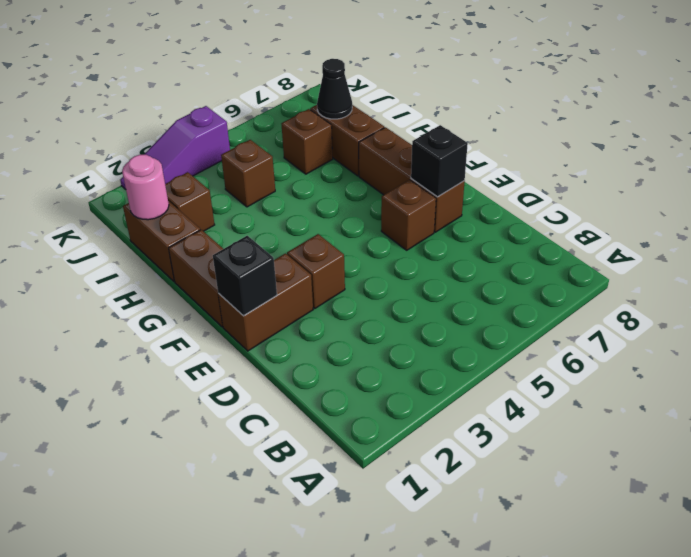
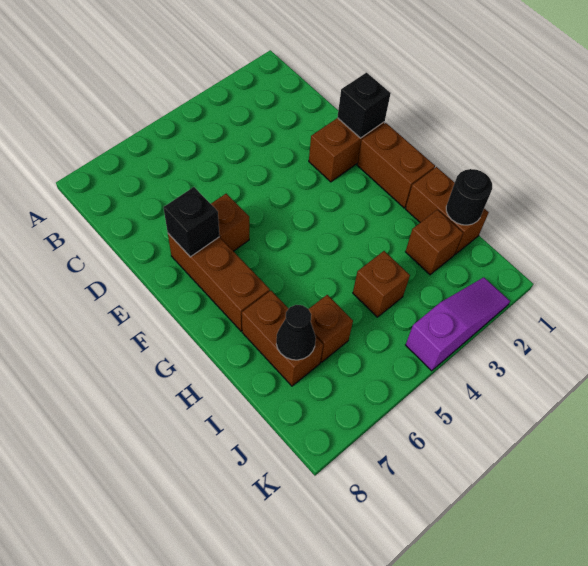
brown brick E3 level 1 -> none
pink round brick I1 level 2 -> black round brick I1 level 2

